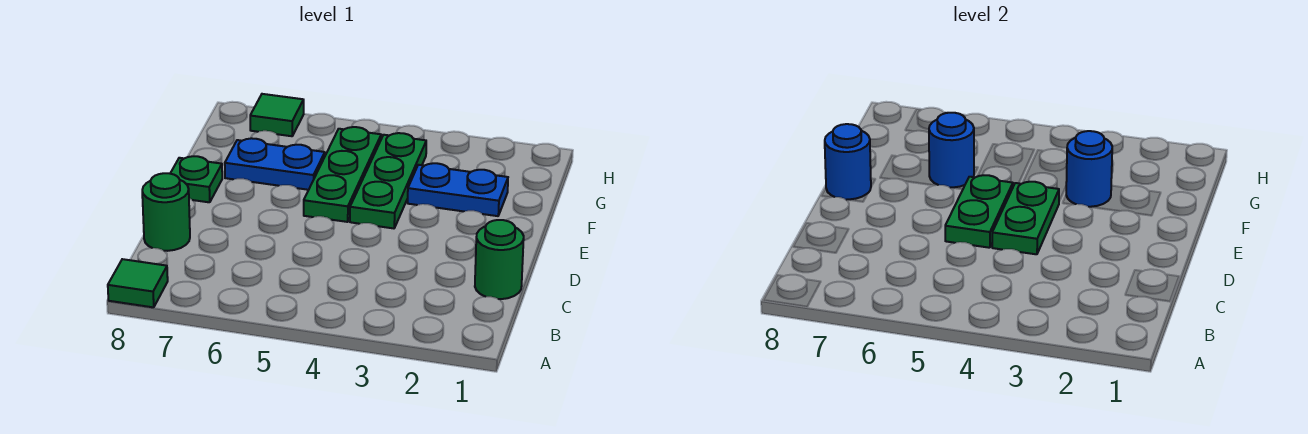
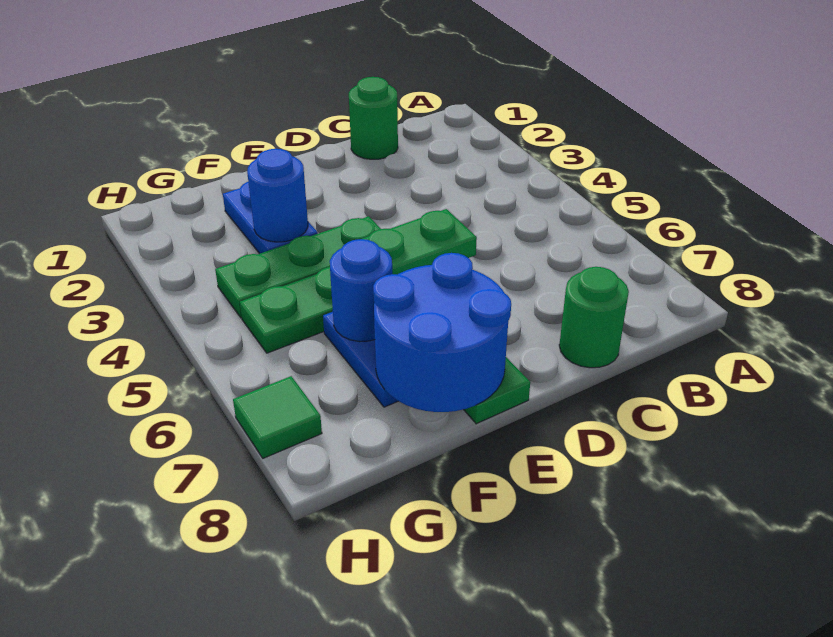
green tile A8 level 1 -> none
green plate D4:E4 level 2 -> none
blue round brick E8 level 2 -> blue round brick E7:F8 level 2

